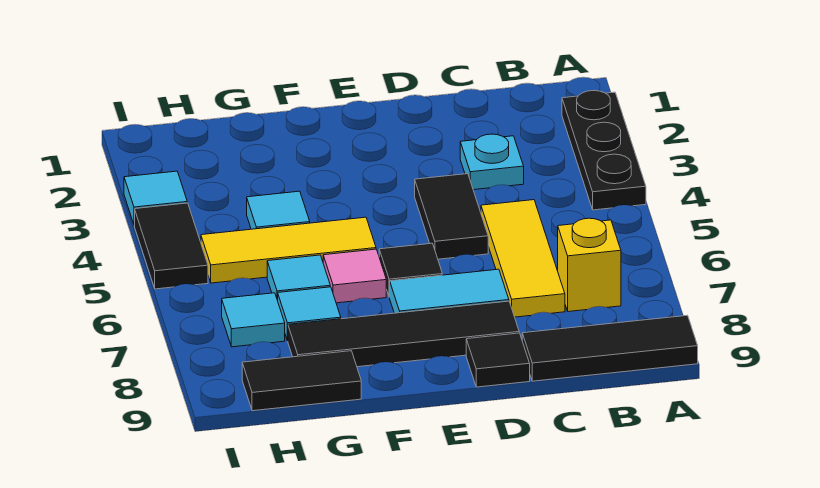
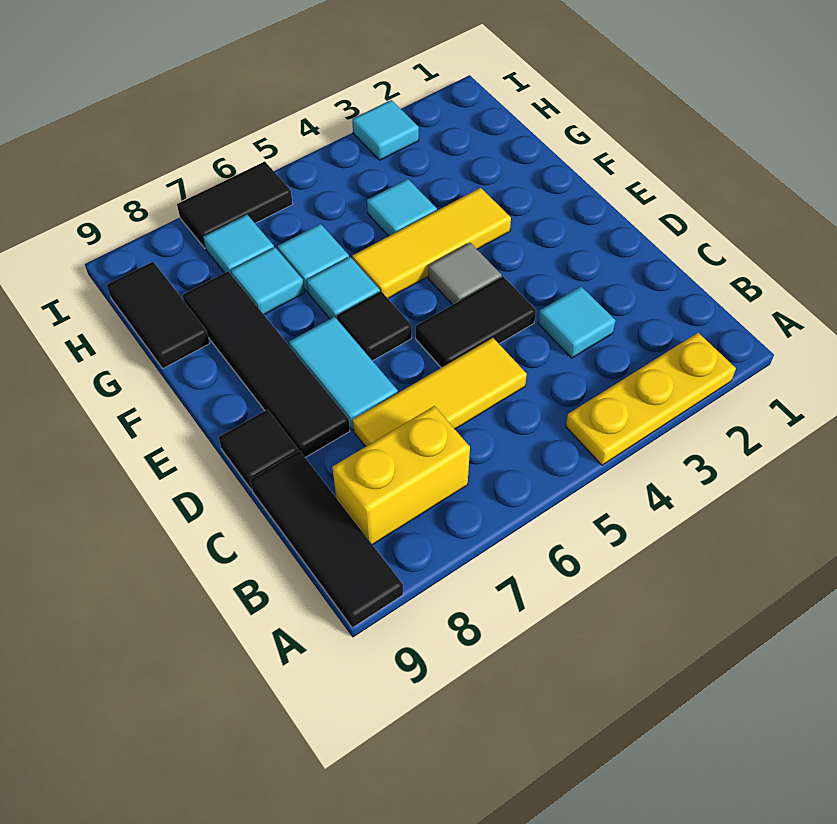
black plate A2:A4 level 1 -> yellow plate A2:A4 level 1
yellow brick B7 level 1 -> yellow brick B7:B8 level 1
cyan plate C3 level 1 -> cyan tile C3 level 1
none -> grey tile E4 level 1
yellow tile F5:H5 level 1 -> yellow tile F3:F5 level 1
pink tile F6 level 1 -> cyan tile F6 level 1
black tile I4:I5 level 1 -> black tile I6:I7 level 1

